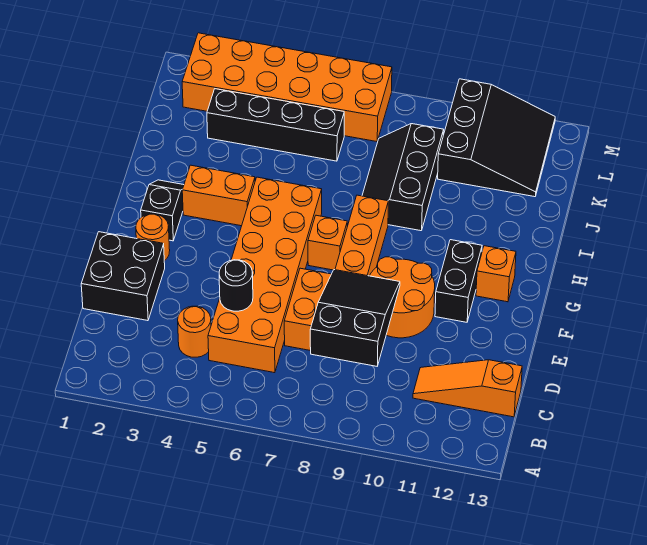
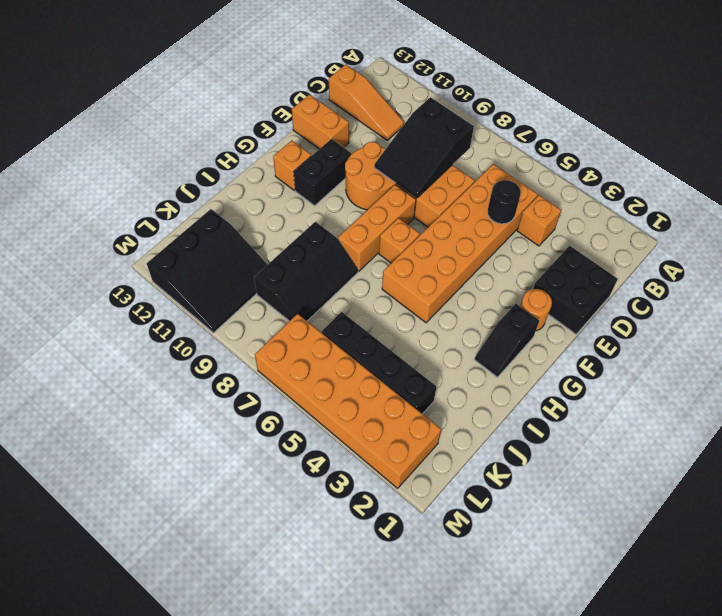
orange round brick C4 level 1 -> orange brick C4 level 1
orange brick H3:H4 level 1 -> orange brick E12:E13 level 1
black slope K10:M12 level 1 top 10 -> black slope K10:M12 level 1 top 12

